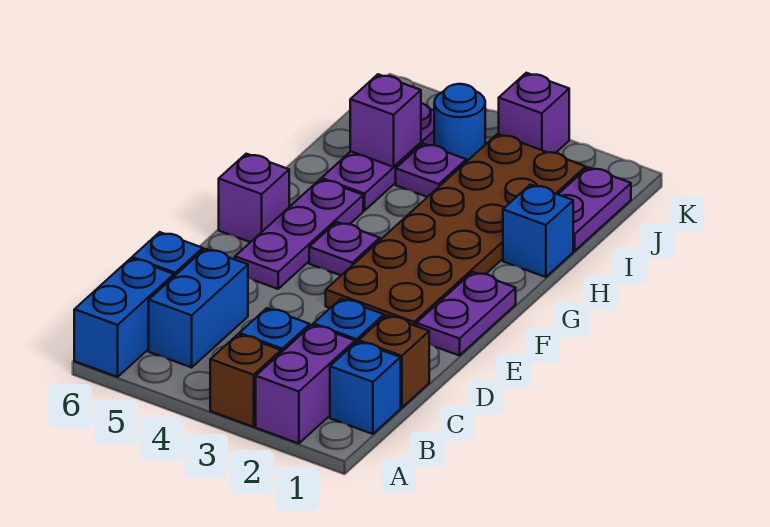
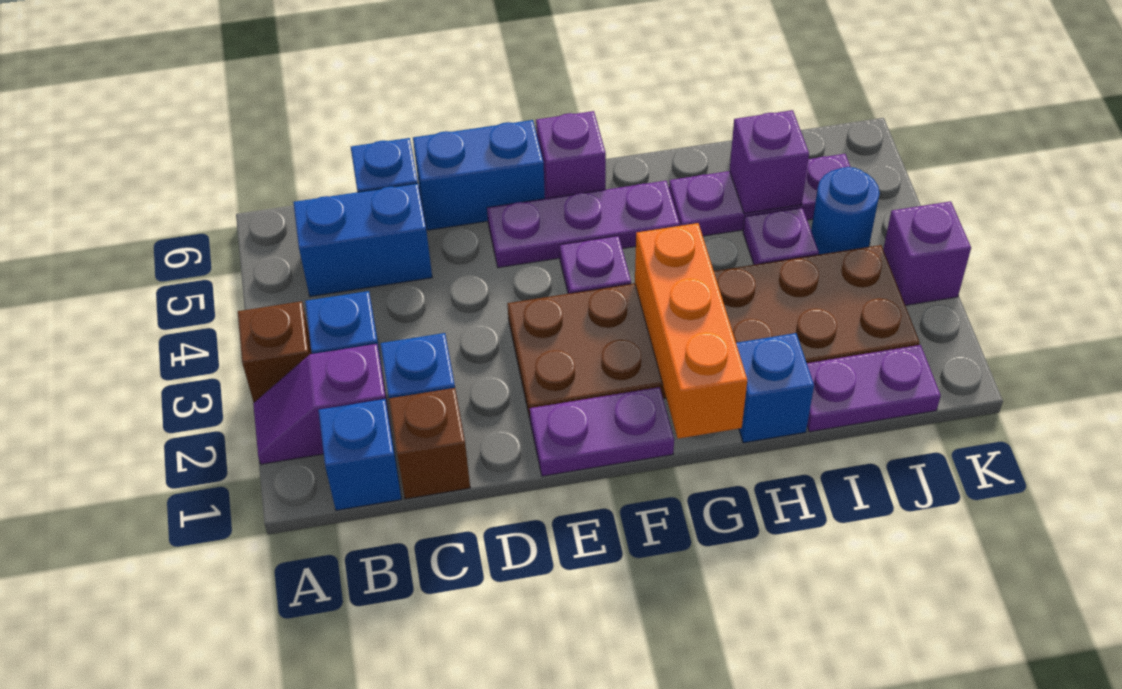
purple brick A2:B2 level 1 -> purple slope A2:B2 level 1 top B
blue brick A6:B6 level 1 -> blue brick D6:E6 level 1
none -> orange brick G1:G3 level 2

